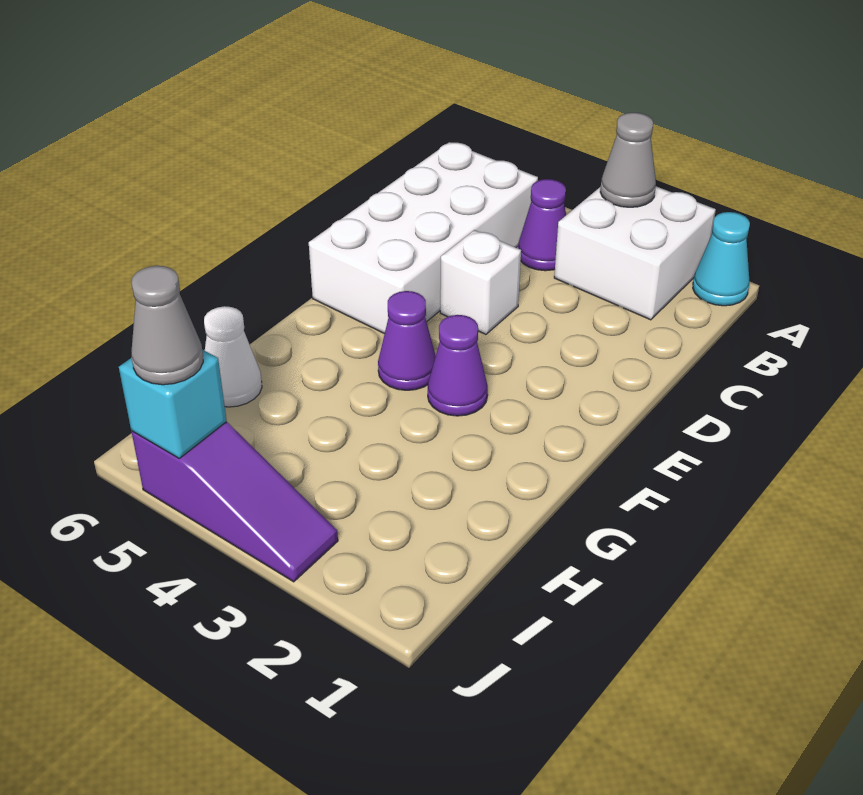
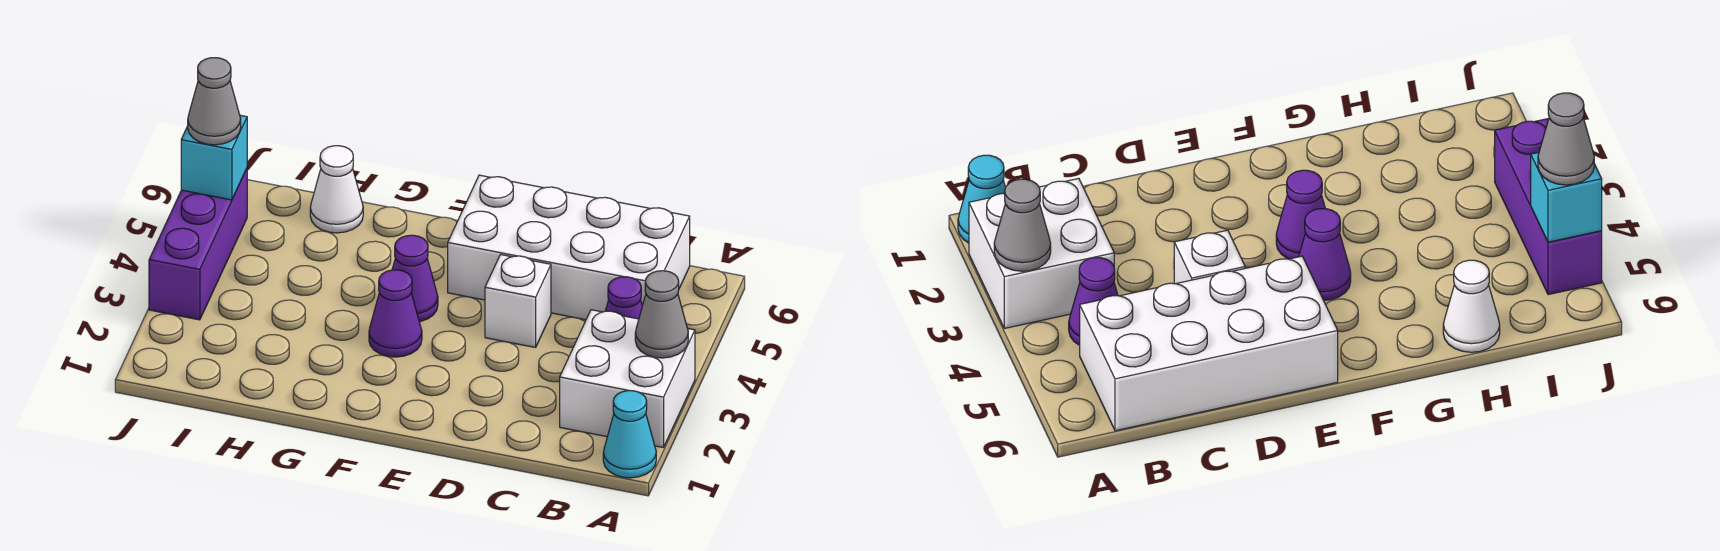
purple slope J3:J5 level 1 top 5 -> purple brick J3:J5 level 1

